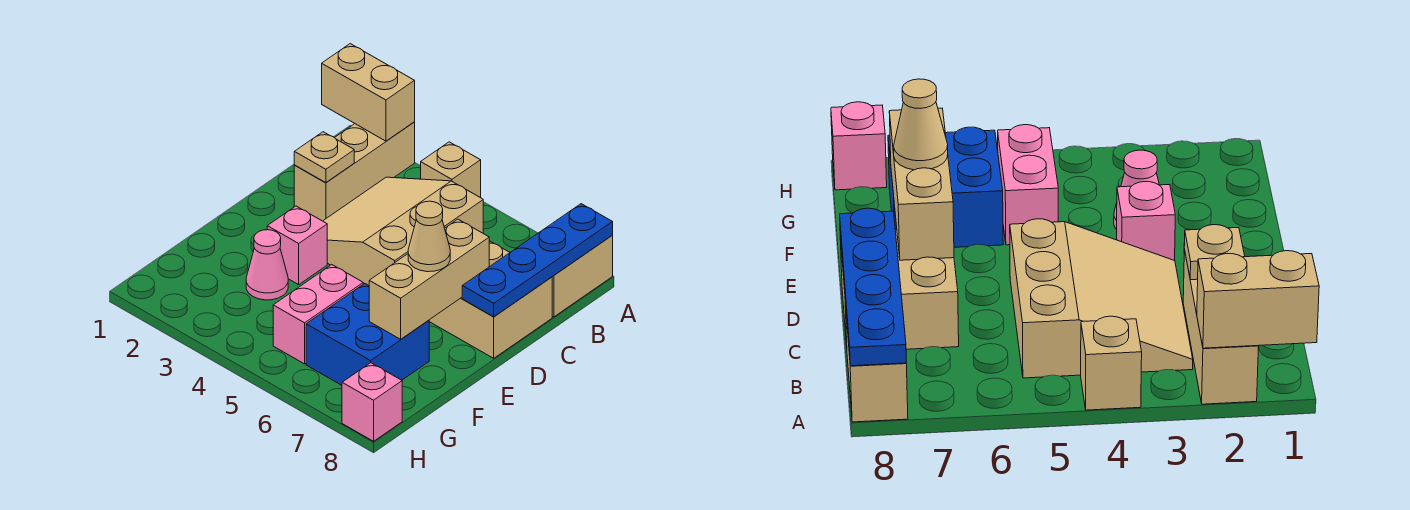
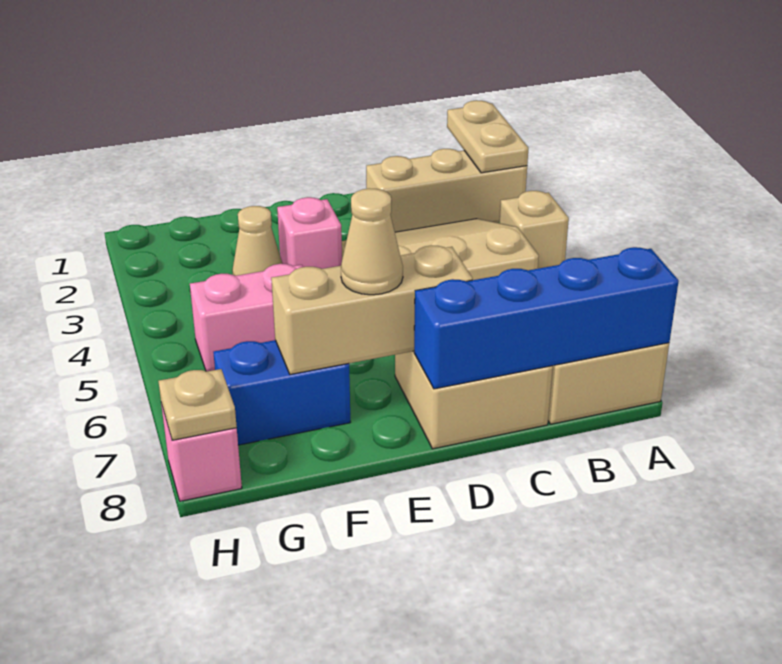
tan brick A1:A2 level 2 -> tan plate A1:A2 level 2
blue plate A8:D8 level 2 -> blue brick A8:D8 level 2
tan plate C2 level 2 -> tan plate H8 level 2
pink cone F3 level 1 -> tan cone F3 level 1
blue brick F6:G7 level 1 -> blue brick F7:G7 level 1

